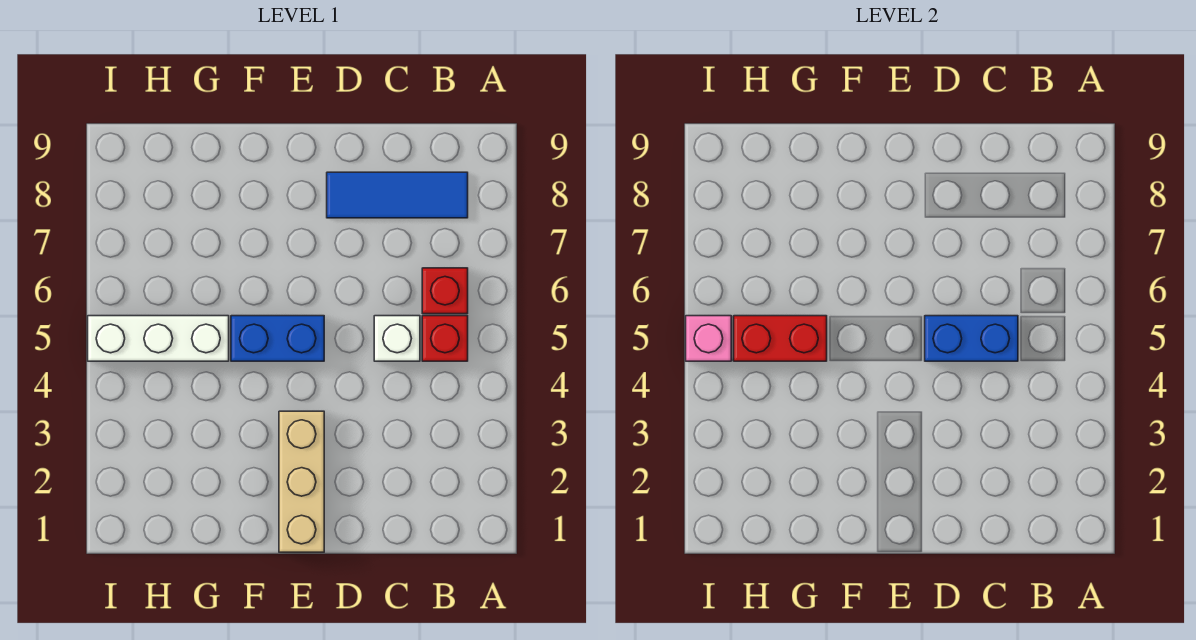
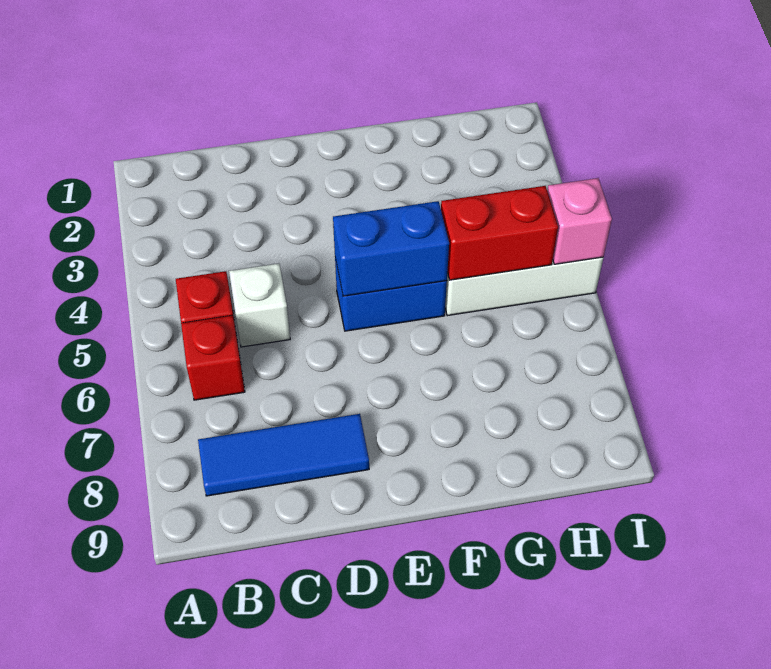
blue brick C5:D5 level 2 -> blue brick E5:F5 level 2
tan brick E1:E3 level 1 -> none

